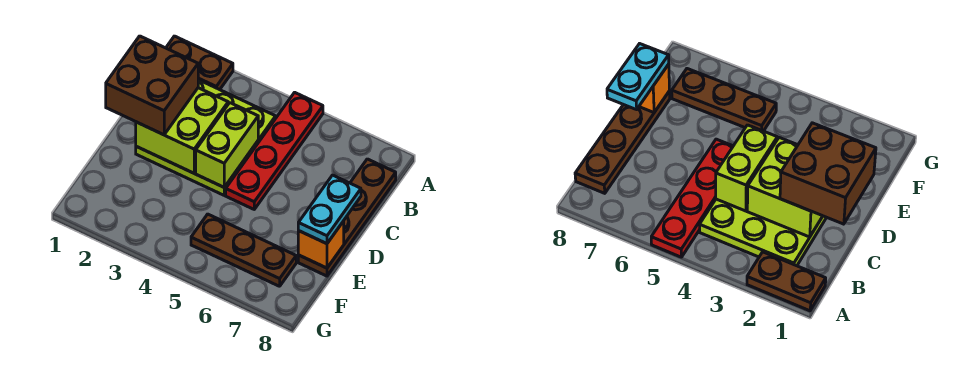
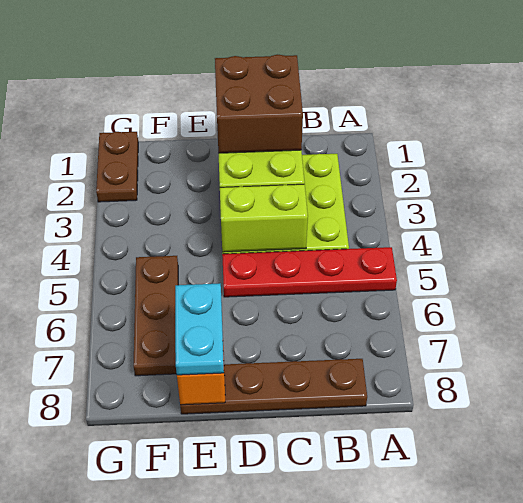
brown plate A1:A2 level 1 -> brown plate G1:G2 level 1
cyan plate D8:E8 level 3 -> cyan plate E7:E8 level 3

